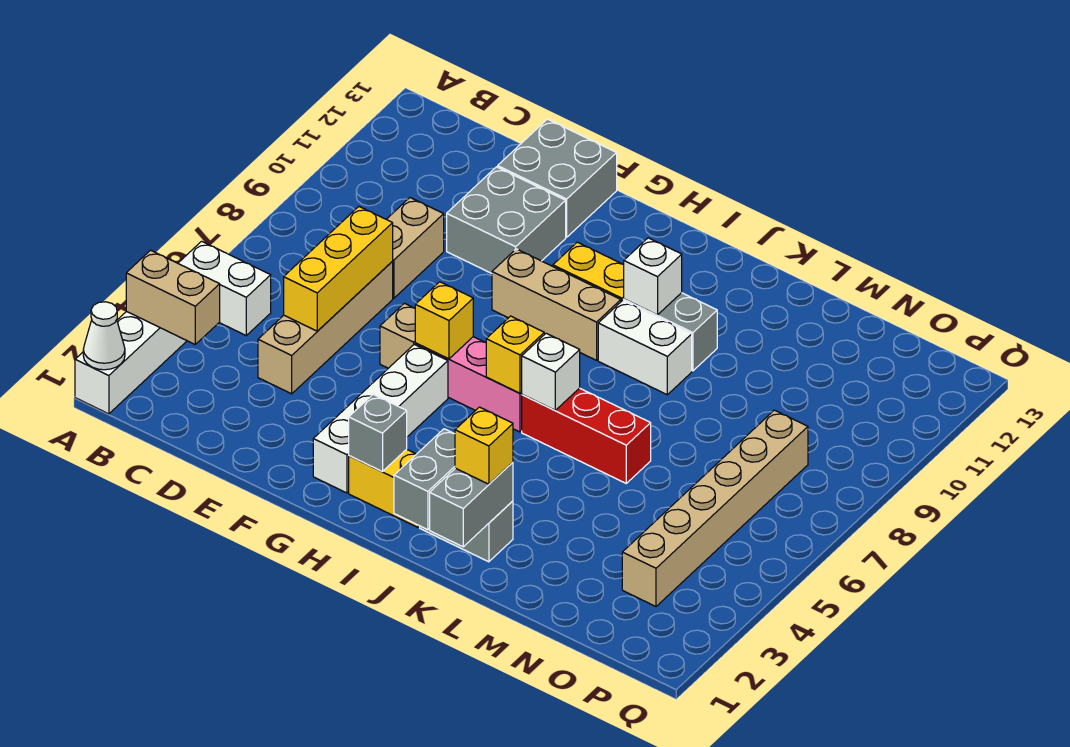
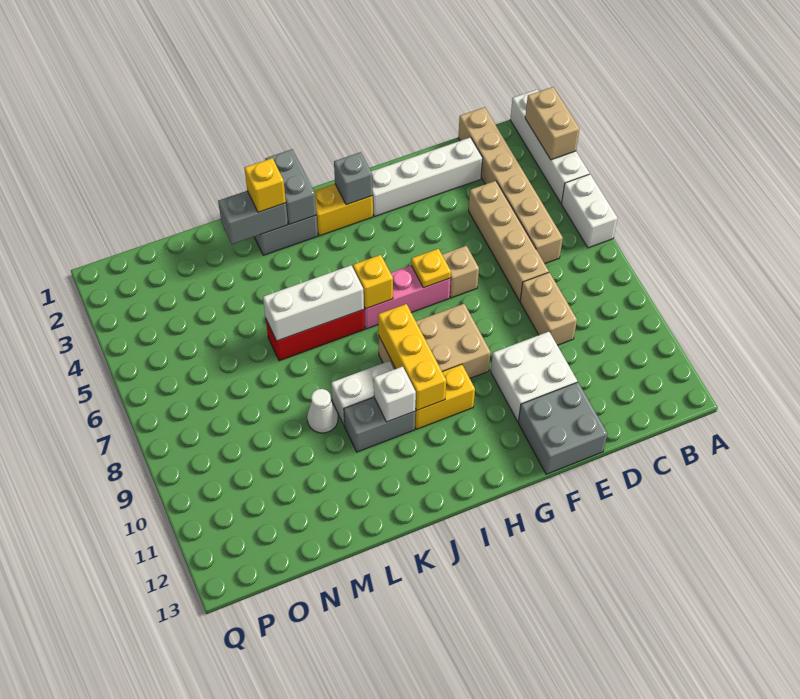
white cone A1 level 2 -> white cone L9 level 1
tan brick A3:B3 level 2 -> tan brick A2:A3 level 2
white brick A5:B5 level 1 -> white brick A5:A6 level 1
yellow brick D5:D7 level 2 -> yellow brick I8:I10 level 2
grey brick E10:F11 level 1 -> white brick E10:F11 level 1
white brick G2:G5 level 1 -> white brick D2:G2 level 1
yellow brick G6 level 2 -> yellow plate G6 level 2
tan brick G9:I9 level 1 -> tan brick G8:I9 level 1
white brick J6 level 2 -> white brick J6:L6 level 2
grey brick K1:K2 level 2 -> grey brick K2:L2 level 2
tan brick O3:O8 level 1 -> tan brick C1:C6 level 1

